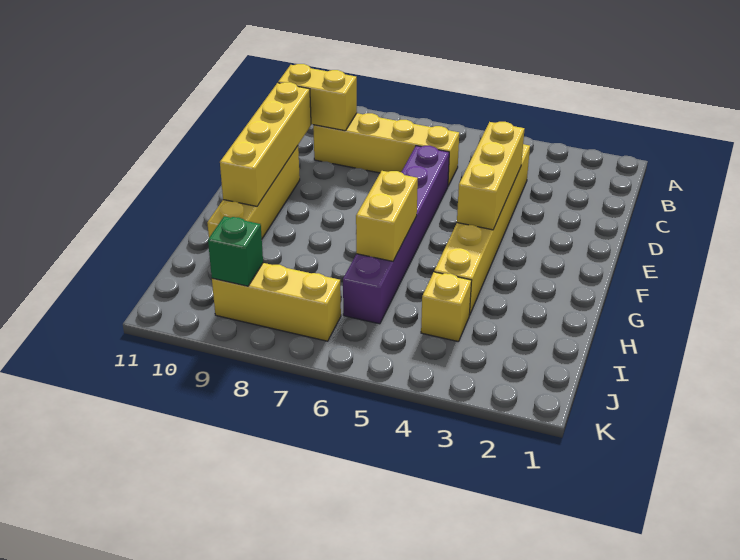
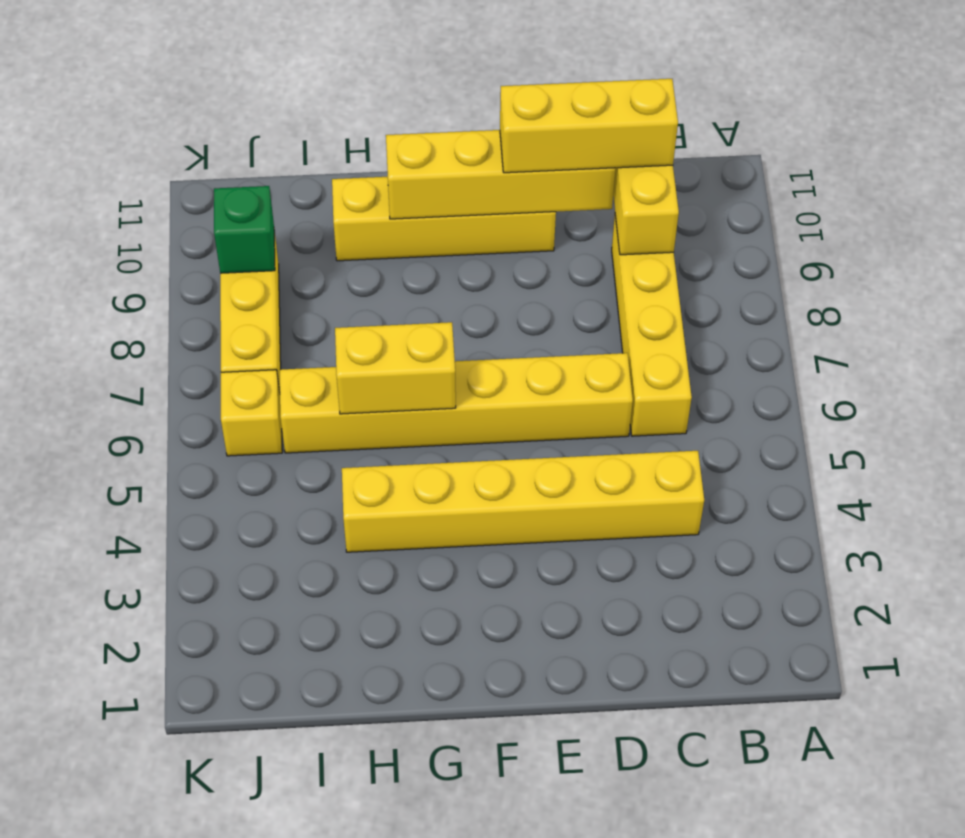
yellow brick D4:F4 level 2 -> yellow brick C10:E10 level 3
purple brick D6:I6 level 1 -> yellow brick D6:I6 level 1
yellow brick I4 level 1 -> yellow brick J6 level 1

